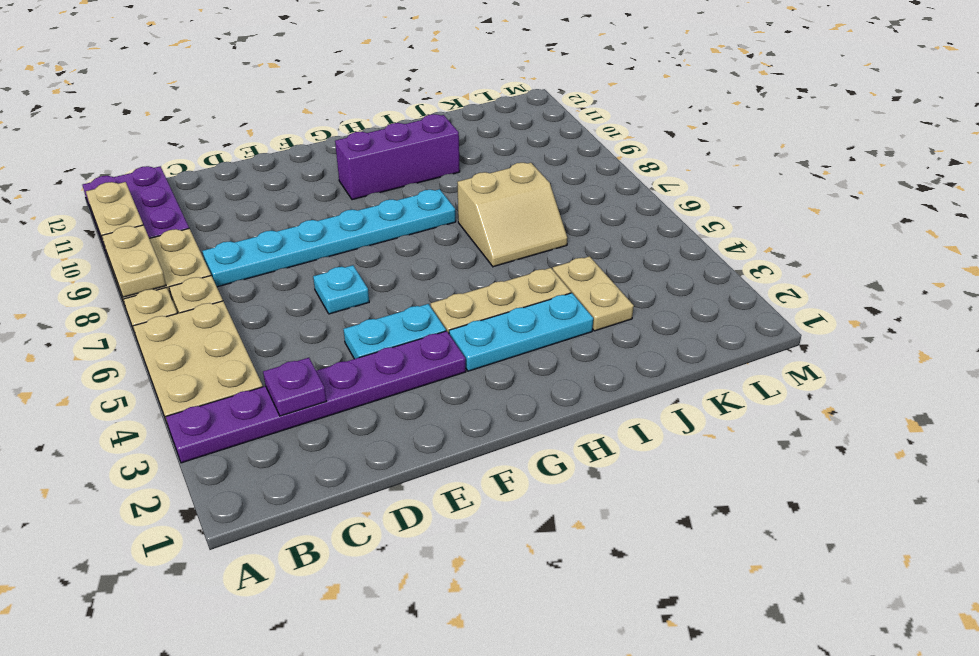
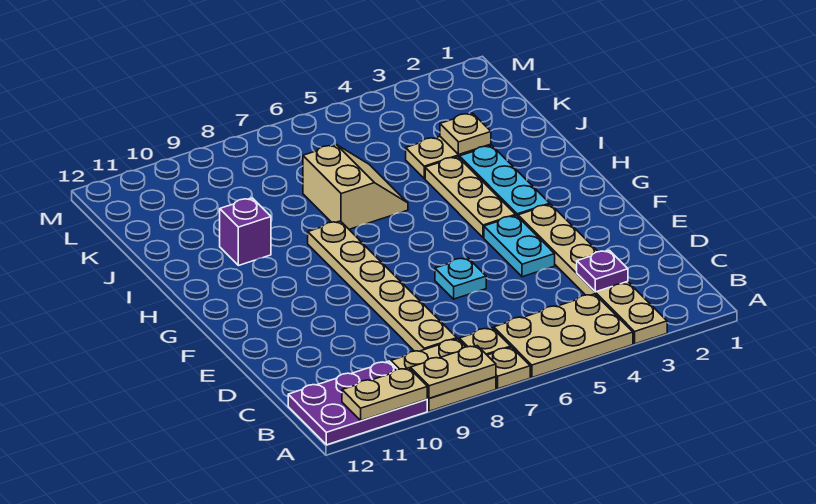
purple plate A3:F3 level 1 -> tan plate A3:F3 level 1
cyan plate C8:H8 level 1 -> tan plate C8:H8 level 1
purple brick G10:I10 level 1 -> purple brick I10 level 1
none -> tan plate J3 level 2

